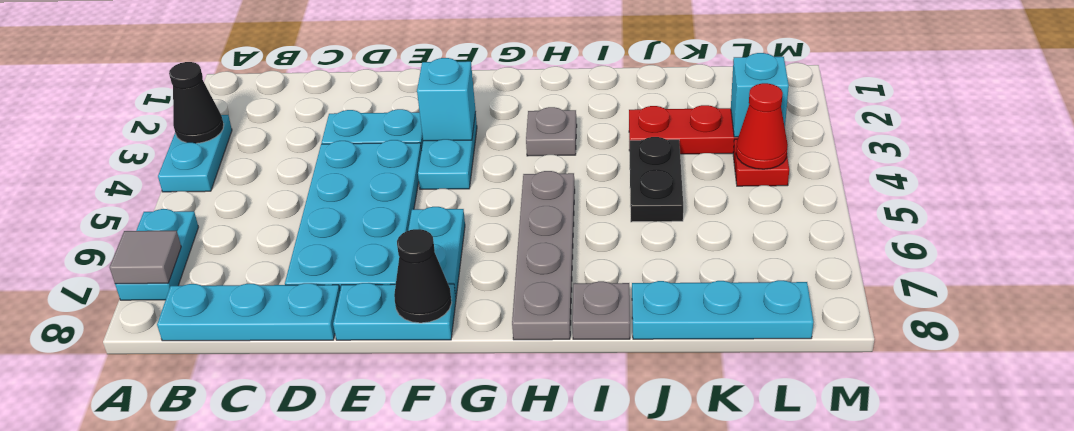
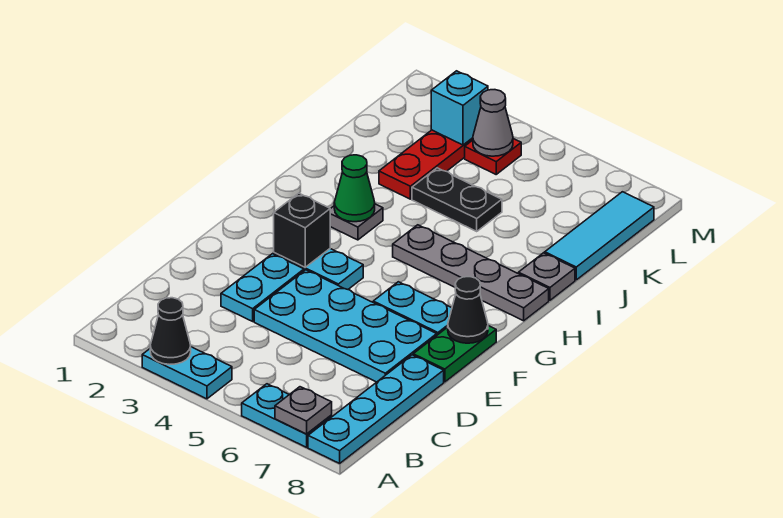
grey tile A7 level 2 -> grey plate A7 level 2
cyan plate B8:D8 level 1 -> cyan plate A8:D8 level 1
cyan plate E8:F8 level 1 -> green plate E8:F8 level 1
cyan brick F3 level 2 -> black brick F3 level 2
none -> green cone H3 level 2
cyan plate J8:L8 level 1 -> cyan tile J8:L8 level 1
red cone L4 level 2 -> grey cone L4 level 2

